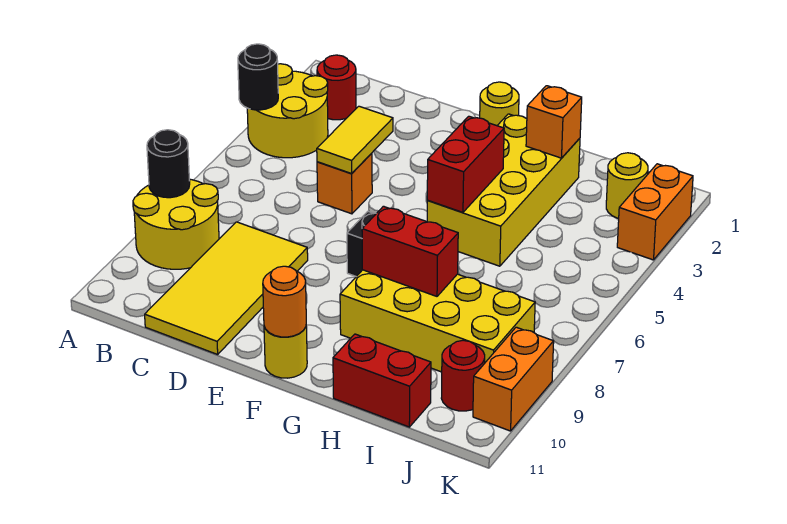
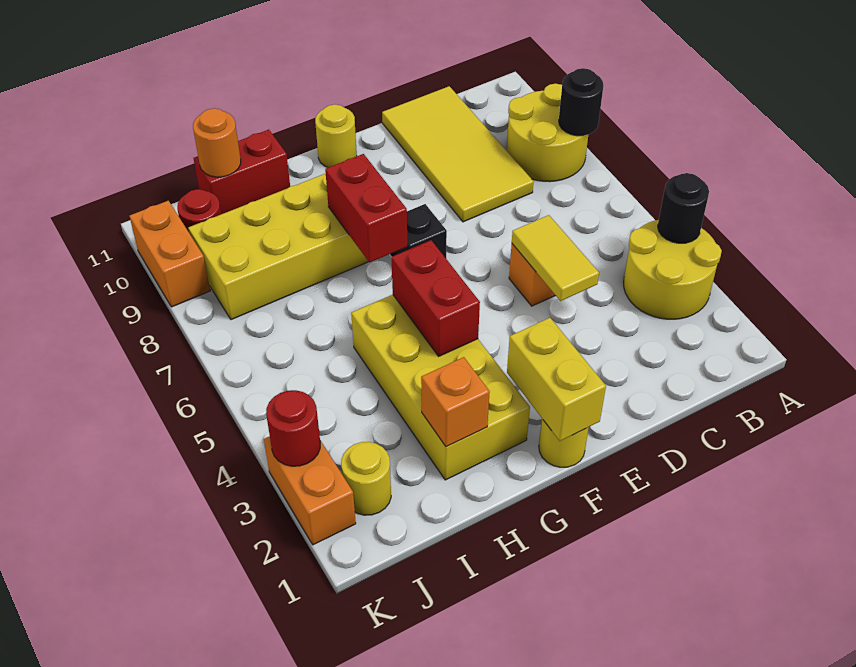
red round brick B2 level 1 -> red round brick K3 level 2
none -> yellow brick F1:F2 level 2
orange round brick F11 level 2 -> orange round brick I11 level 2
red brick G8:H8 level 2 -> red brick G7:G8 level 2

